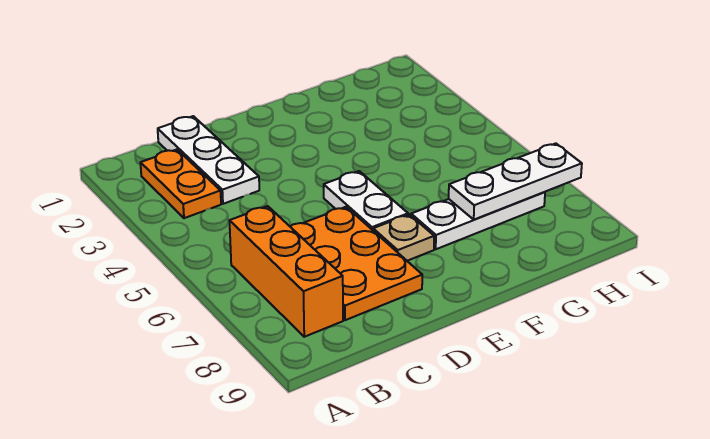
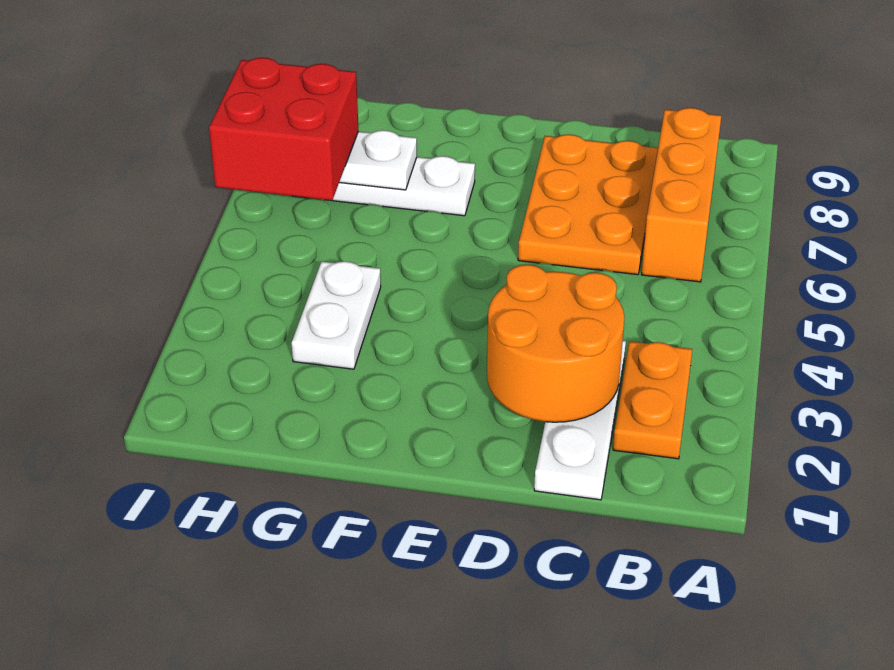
none -> orange round brick C2:D3 level 2
white plate E5:E6 level 1 -> white plate G3:G4 level 1
tan plate E7 level 1 -> none
none -> red brick H6:I7 level 3

